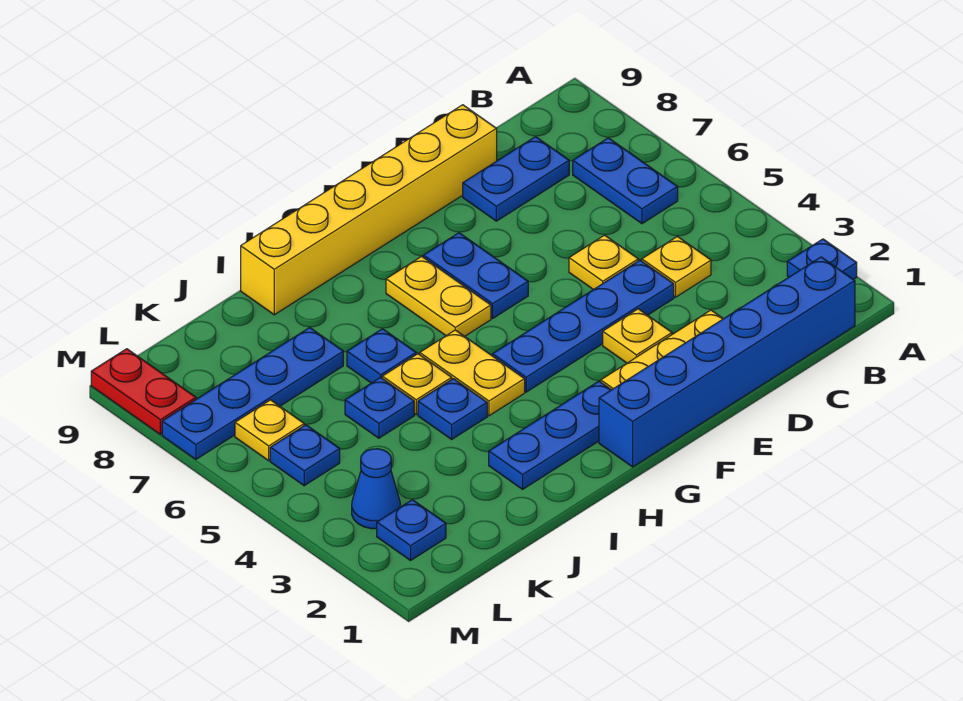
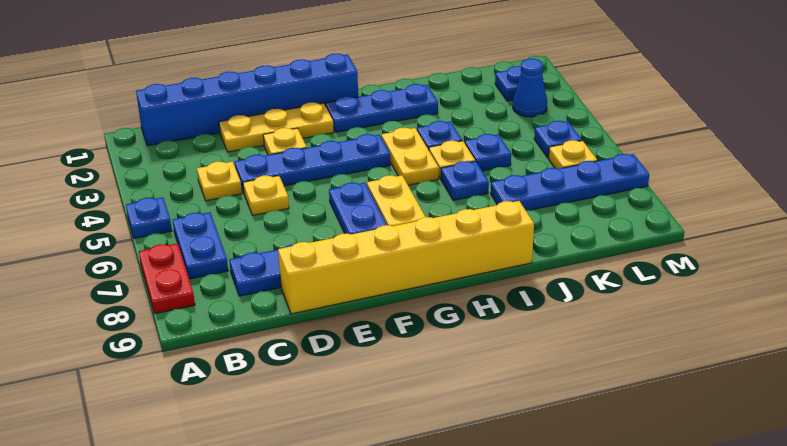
blue plate A2 level 1 -> blue plate A5 level 1
red plate M8:M9 level 1 -> red plate A7:A8 level 1

